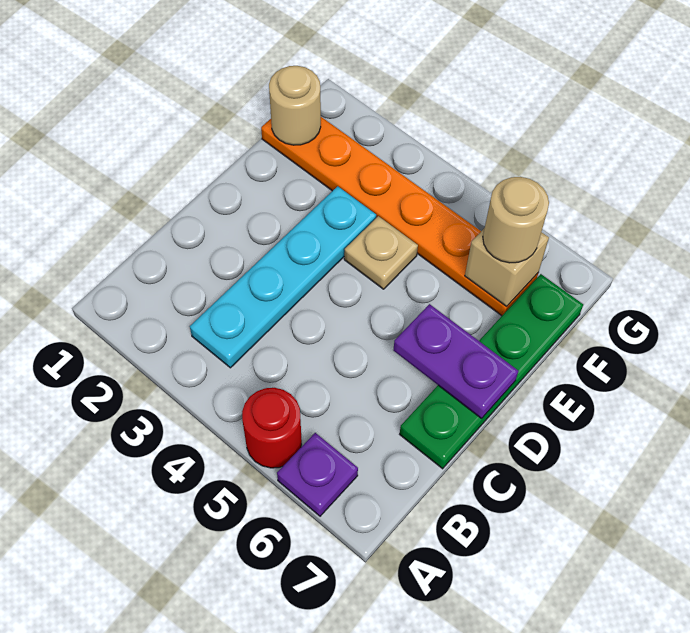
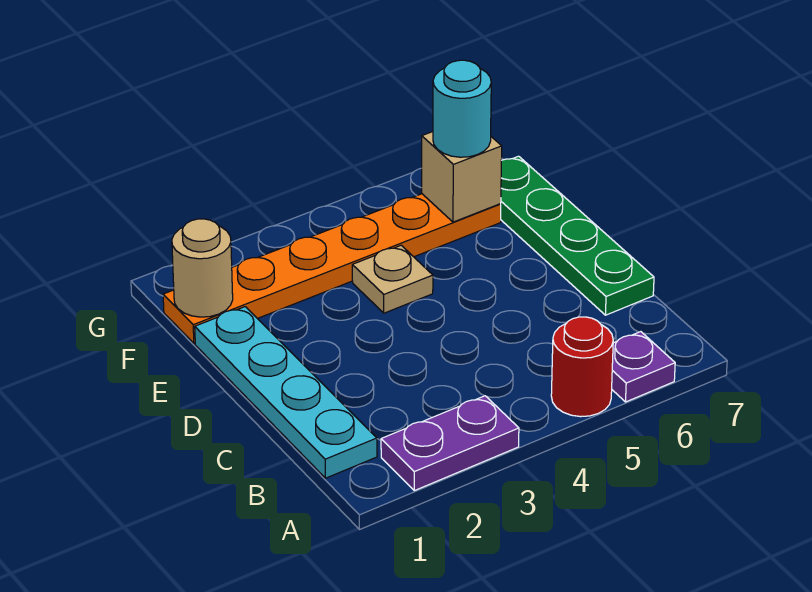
cyan plate B3:E3 level 1 -> cyan plate B1:E1 level 1
purple plate D6:D7 level 2 -> purple plate A2:A3 level 1
tan round brick F6 level 3 -> cyan round brick F6 level 3

